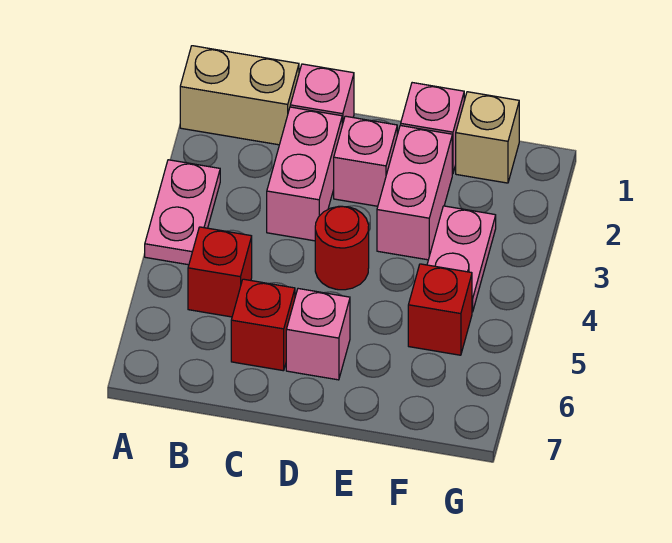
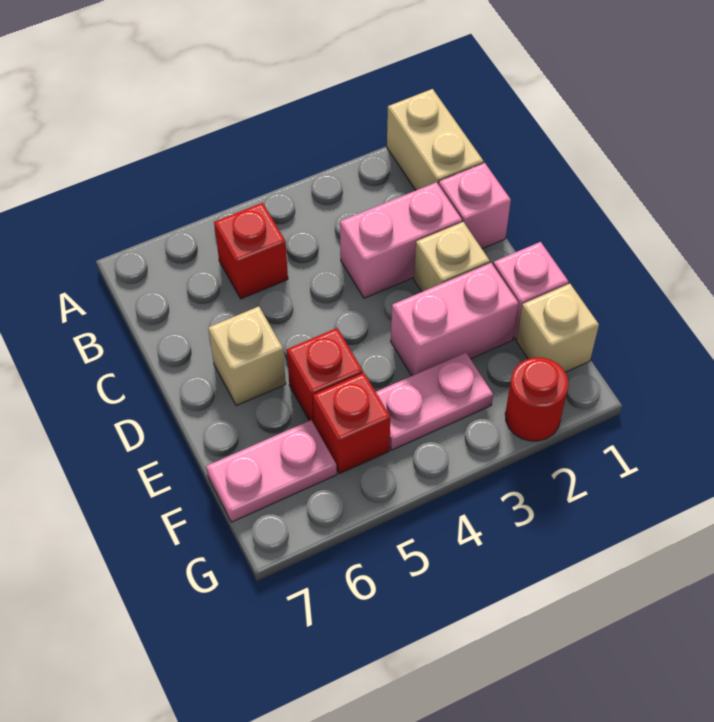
pink plate A3:A4 level 1 -> pink plate F6:F7 level 1
red brick C6 level 1 -> red brick E5 level 1
pink brick D2 level 1 -> tan brick D2 level 1
red round brick D4 level 1 -> red round brick G2 level 1
pink brick D6 level 1 -> tan brick D6 level 1

